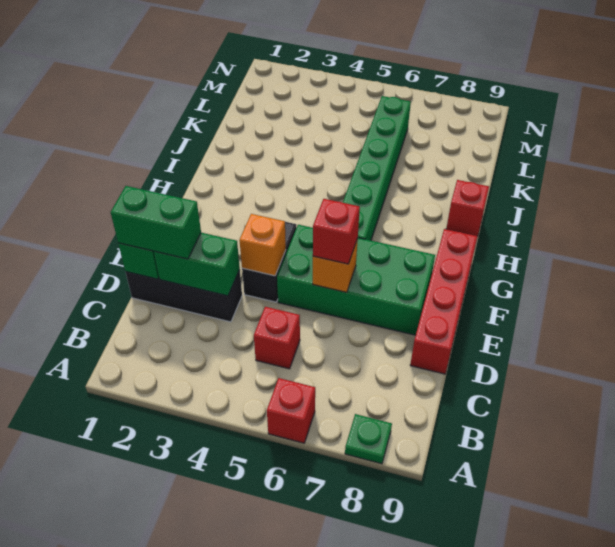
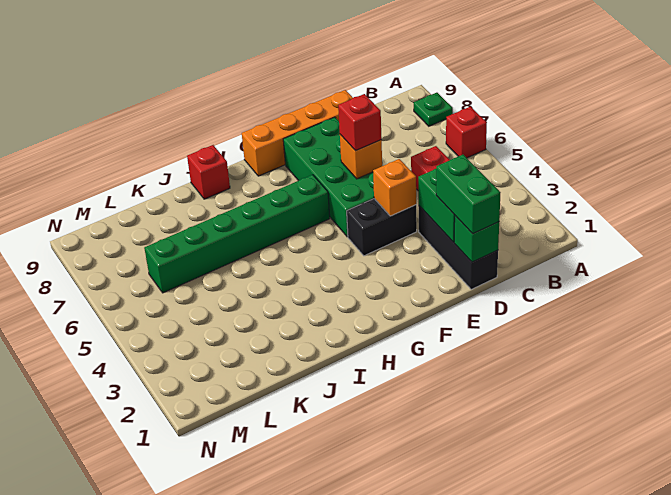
red brick D9:G9 level 1 -> orange brick D9:G9 level 1

